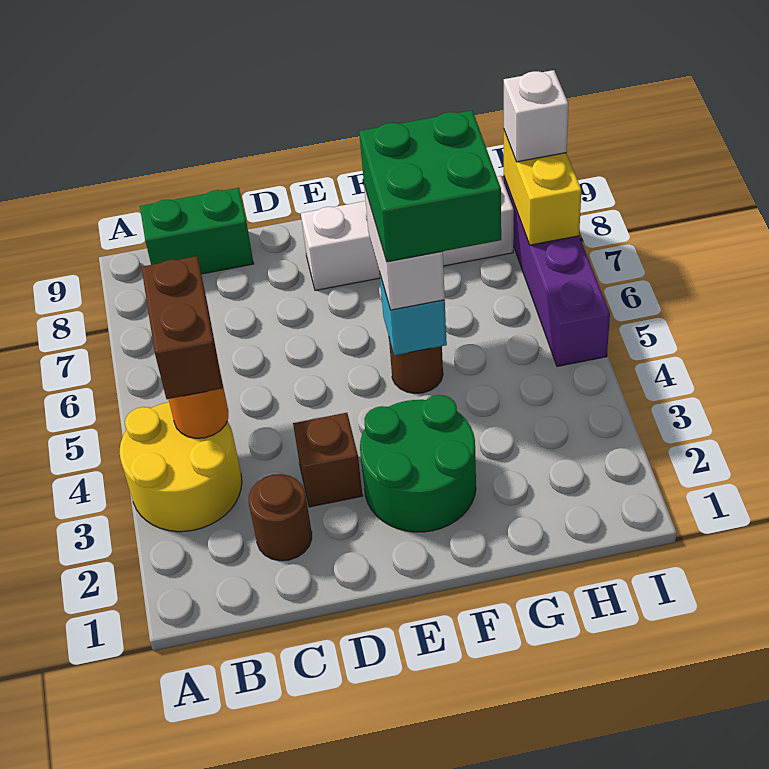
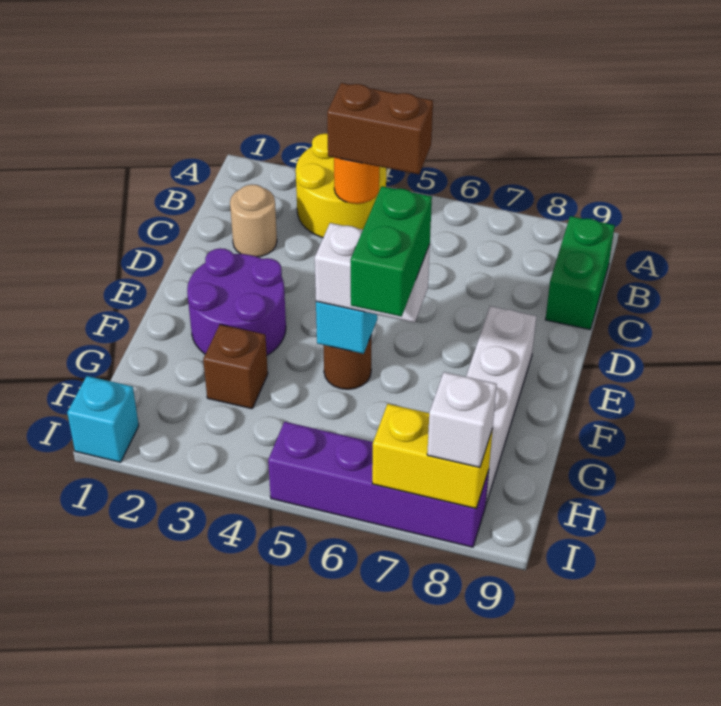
brown round brick C2 level 1 -> tan round brick C2 level 1
brown brick D3 level 1 -> brown brick G3 level 1
green round brick E2:F3 level 1 -> purple round brick E2:F3 level 1
green brick F5:G6 level 4 -> green brick F6:G6 level 4
none -> cyan brick I1 level 1

